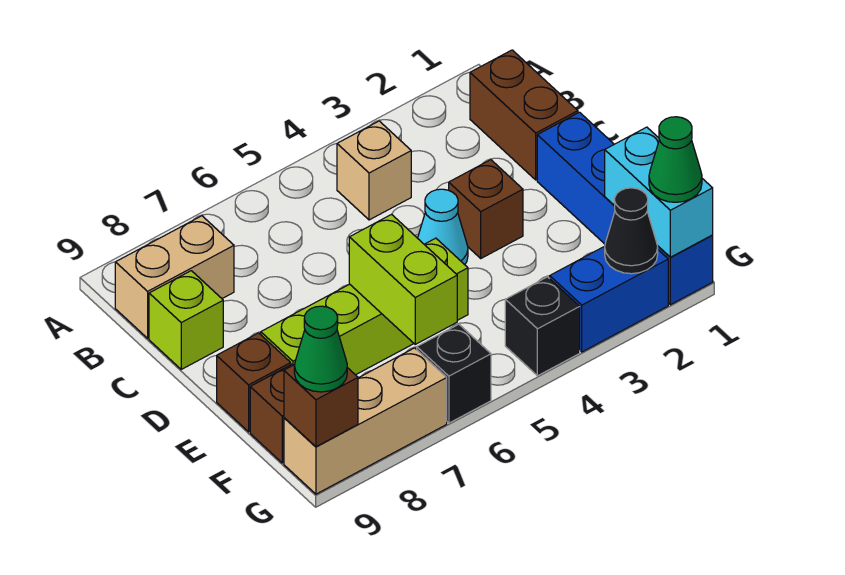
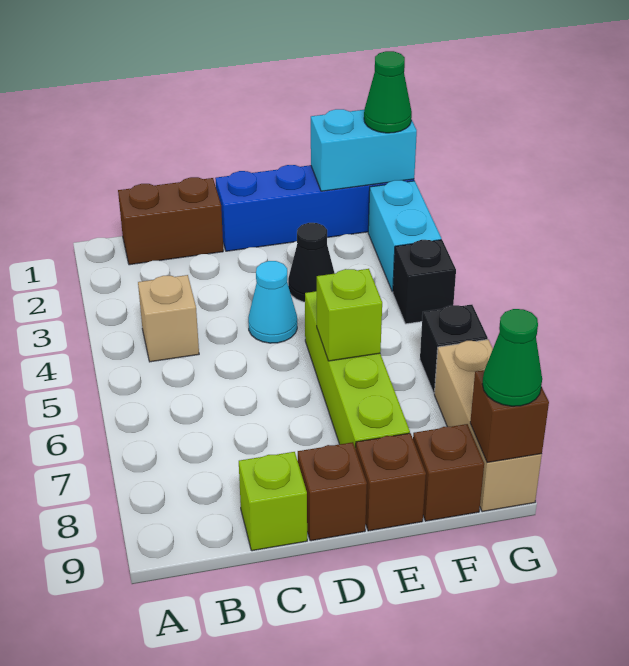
tan brick B8:B9 level 1 -> none
brown brick D3 level 1 -> brown brick D9 level 1
lime brick E6:F6 level 2 -> lime brick E6 level 2
blue brick G2:G3 level 1 -> cyan brick G2:G3 level 1
black cone G2 level 2 -> black cone E3 level 1

